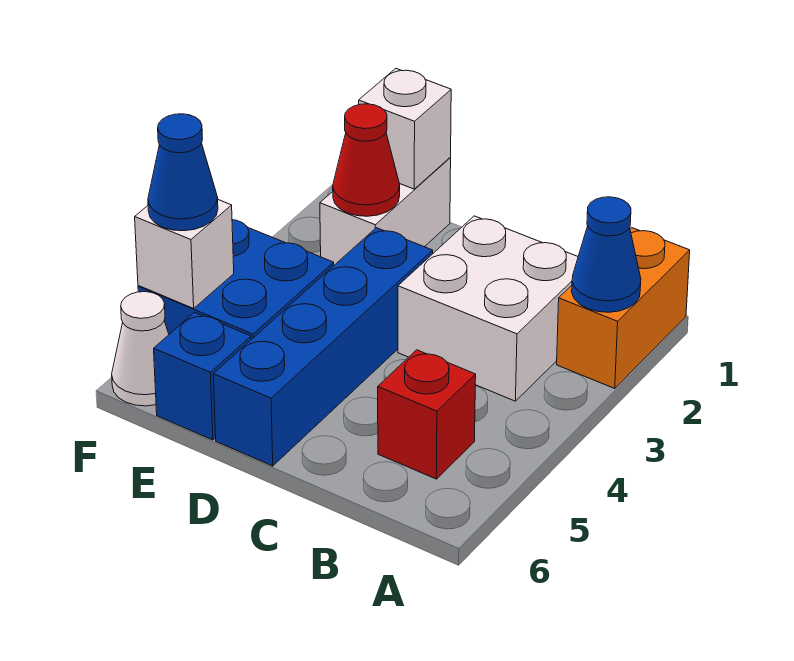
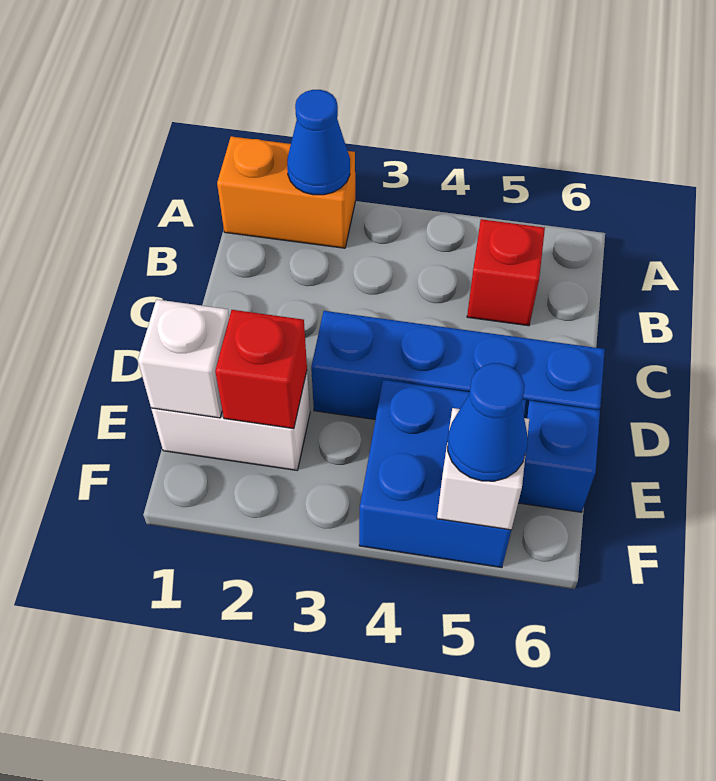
white brick B2:C3 level 1 -> none
red cone E2 level 2 -> red brick E2 level 2
white cone F6 level 1 -> none

